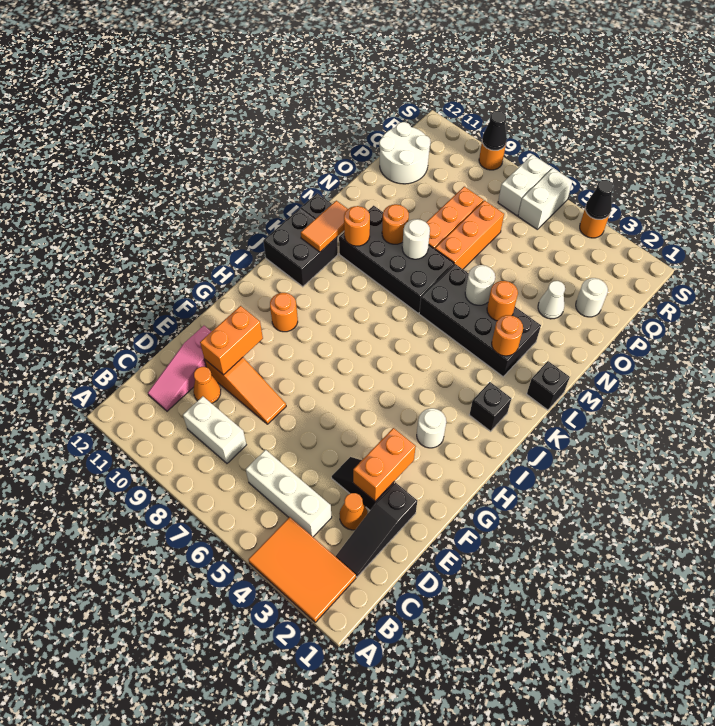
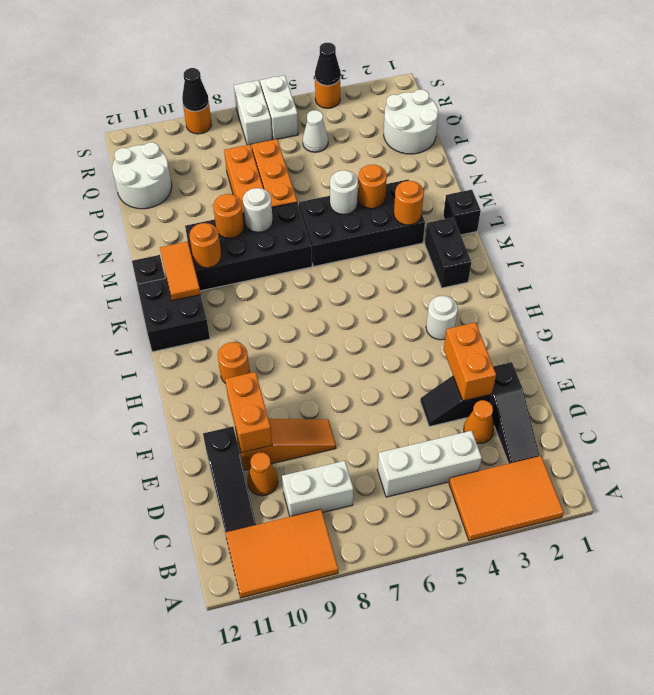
none -> orange tile A9:B11 level 1
pink slope C11:E11 level 1 top E -> black slope C11:E11 level 1 top E
black brick J2 level 1 -> black brick J2:K2 level 1
white cone O3 level 1 -> white cone Q5 level 1
white round brick P2 level 1 -> white round brick P1:Q2 level 1

